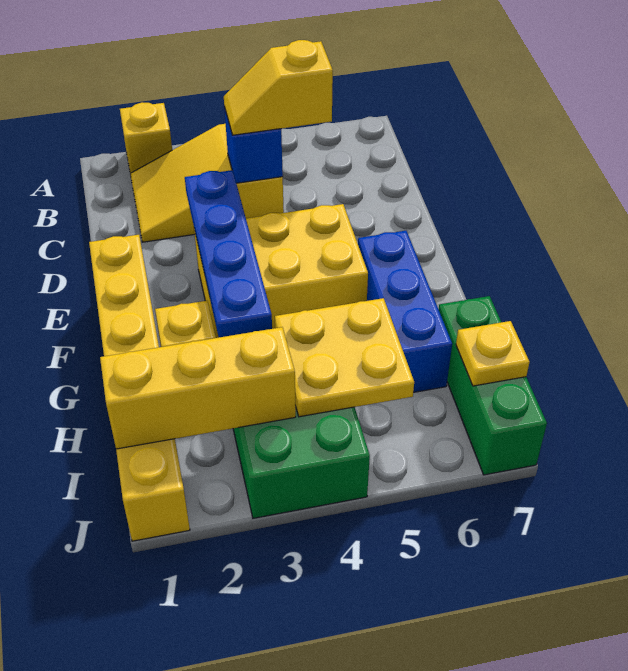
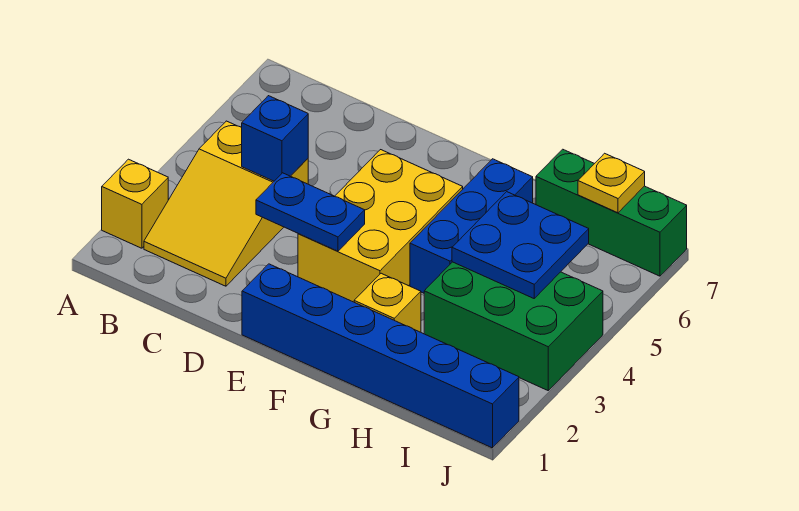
yellow slope C4:C5 level 3 top 5 -> none
blue plate D3:G3 level 2 -> blue plate D3:E3 level 2
yellow brick E1:J1 level 1 -> blue brick E1:J1 level 1
blue brick F6:H6 level 1 -> blue brick G4:G6 level 1
yellow plate H4:I5 level 2 -> blue plate H4:I5 level 2
yellow brick I1:I3 level 2 -> none

